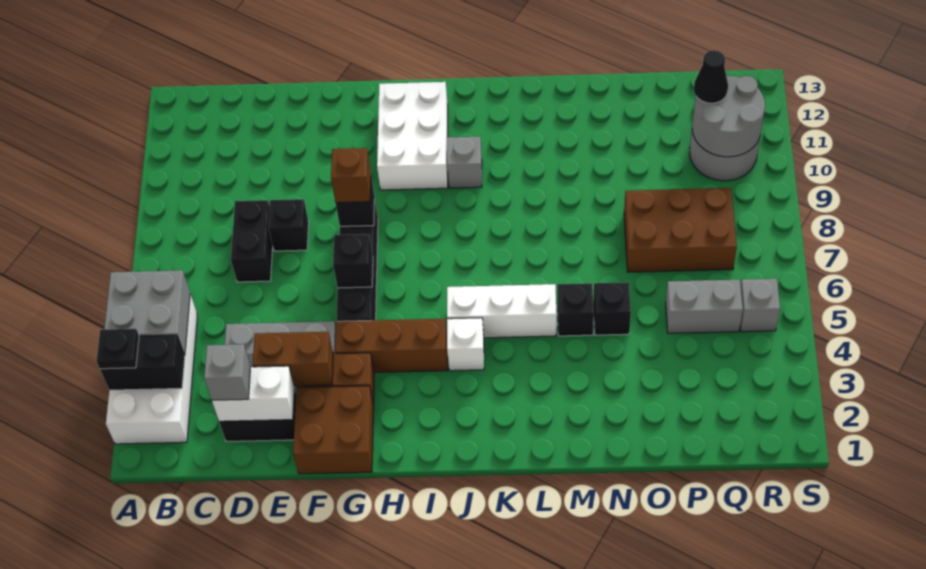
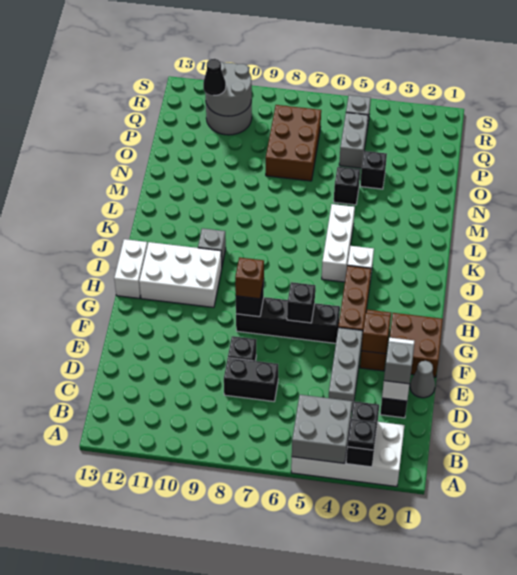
none -> grey cone E1 level 1
brown brick E3:F3 level 2 -> brown brick F3 level 2
none -> white brick H13:I13 level 1
black brick M5 level 1 -> black brick O4 level 1

